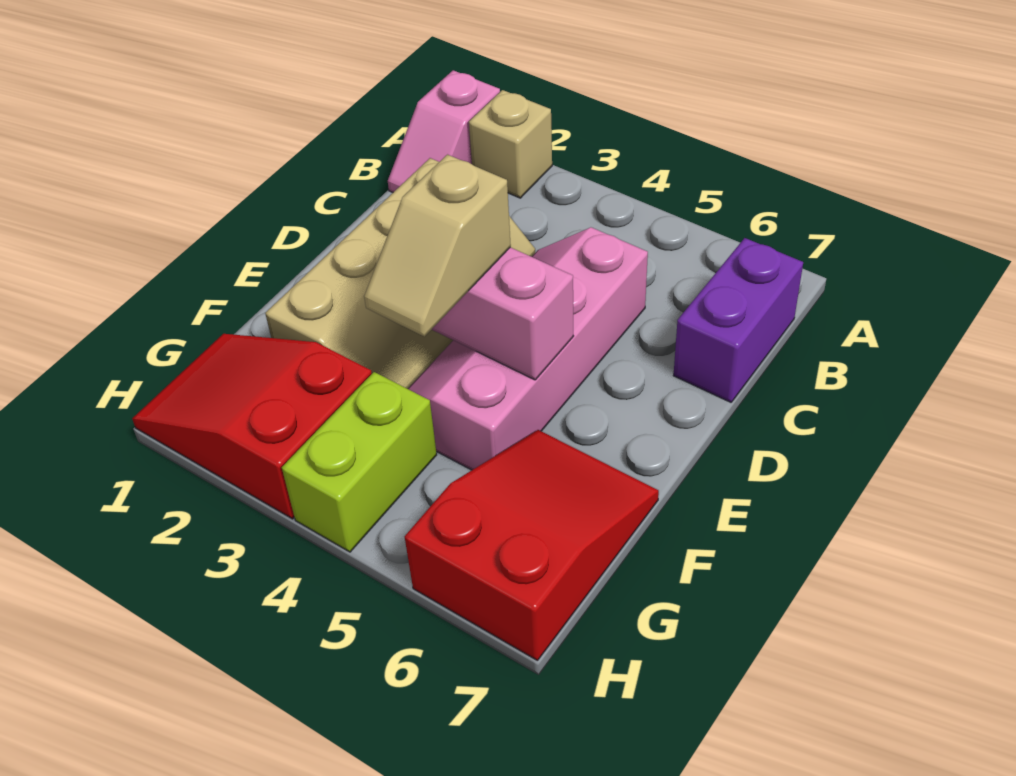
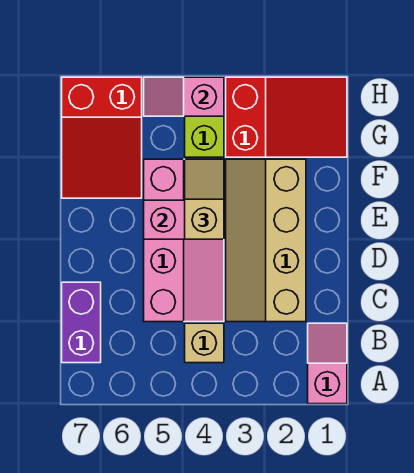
tan brick A2 level 1 -> tan brick B4 level 1
none -> pink slope H4:H5 level 2 top 4

